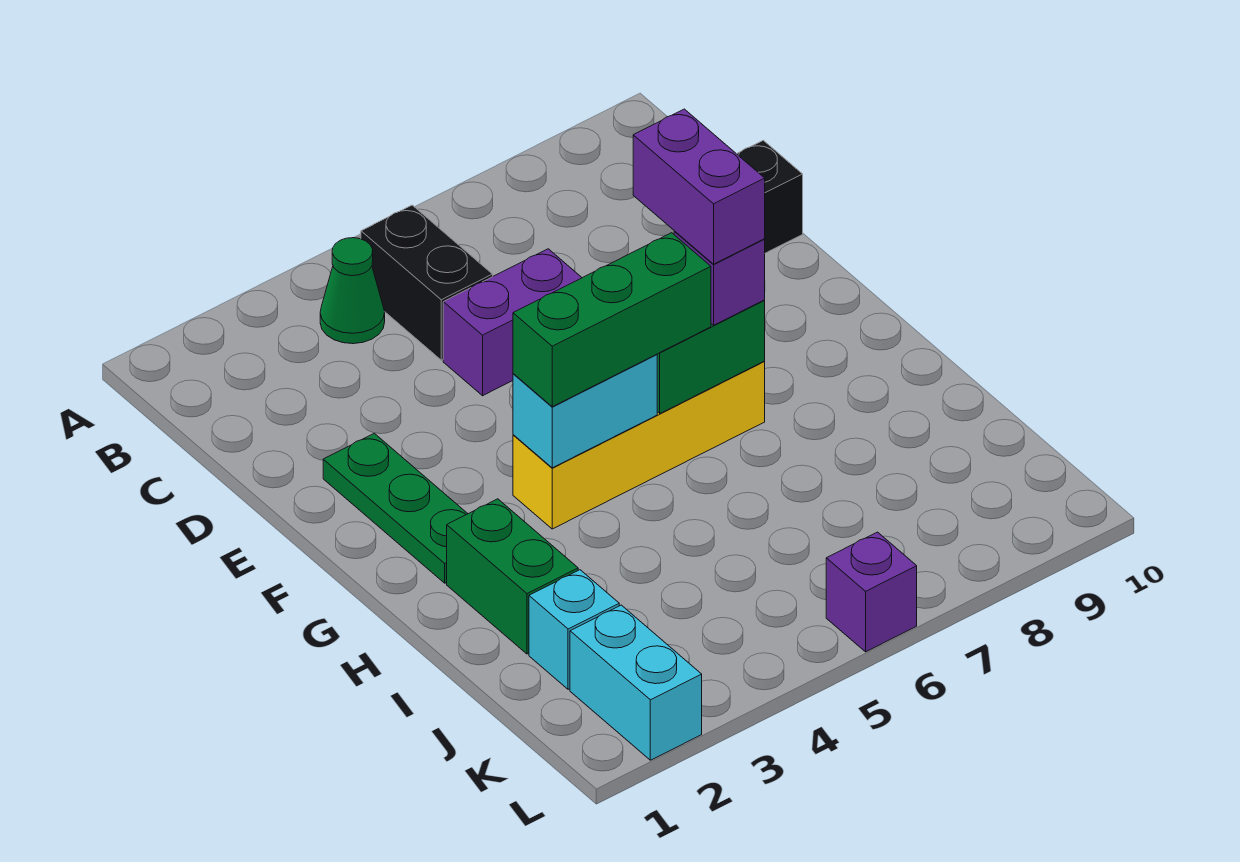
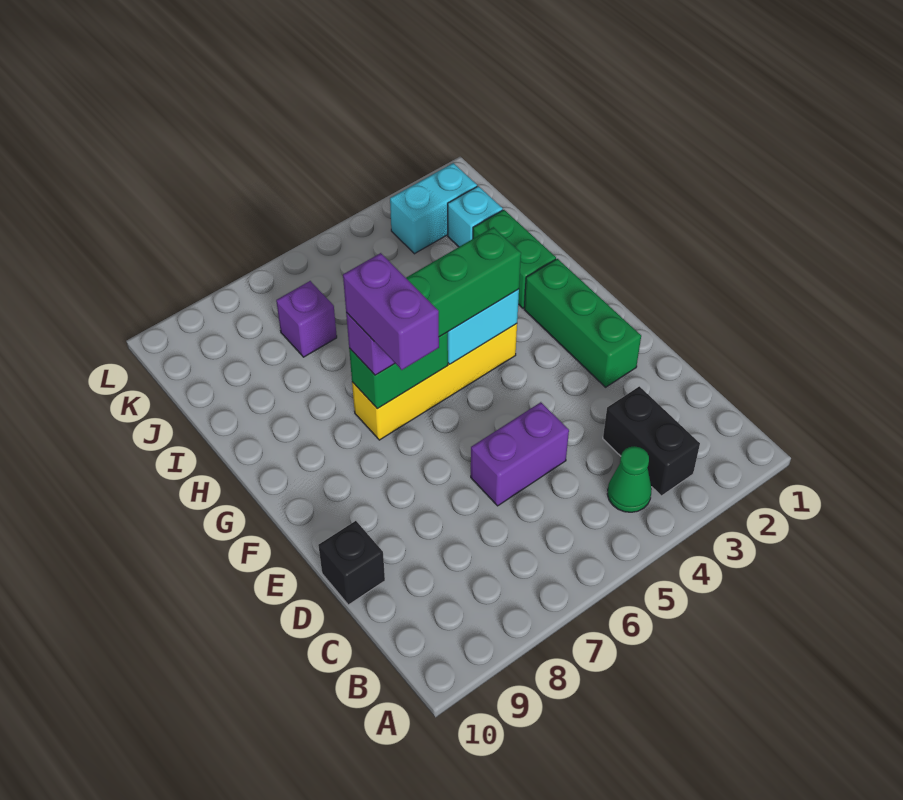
black brick B5:C5 level 1 -> black brick B3:C3 level 1
green plate E2:G2 level 1 -> green brick E2:G2 level 1
cyan brick K2:L2 level 1 -> cyan brick K2:K3 level 1
purple brick L6 level 1 -> purple brick J7 level 1

